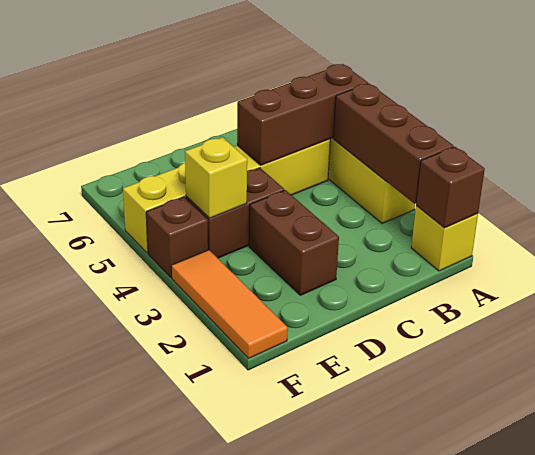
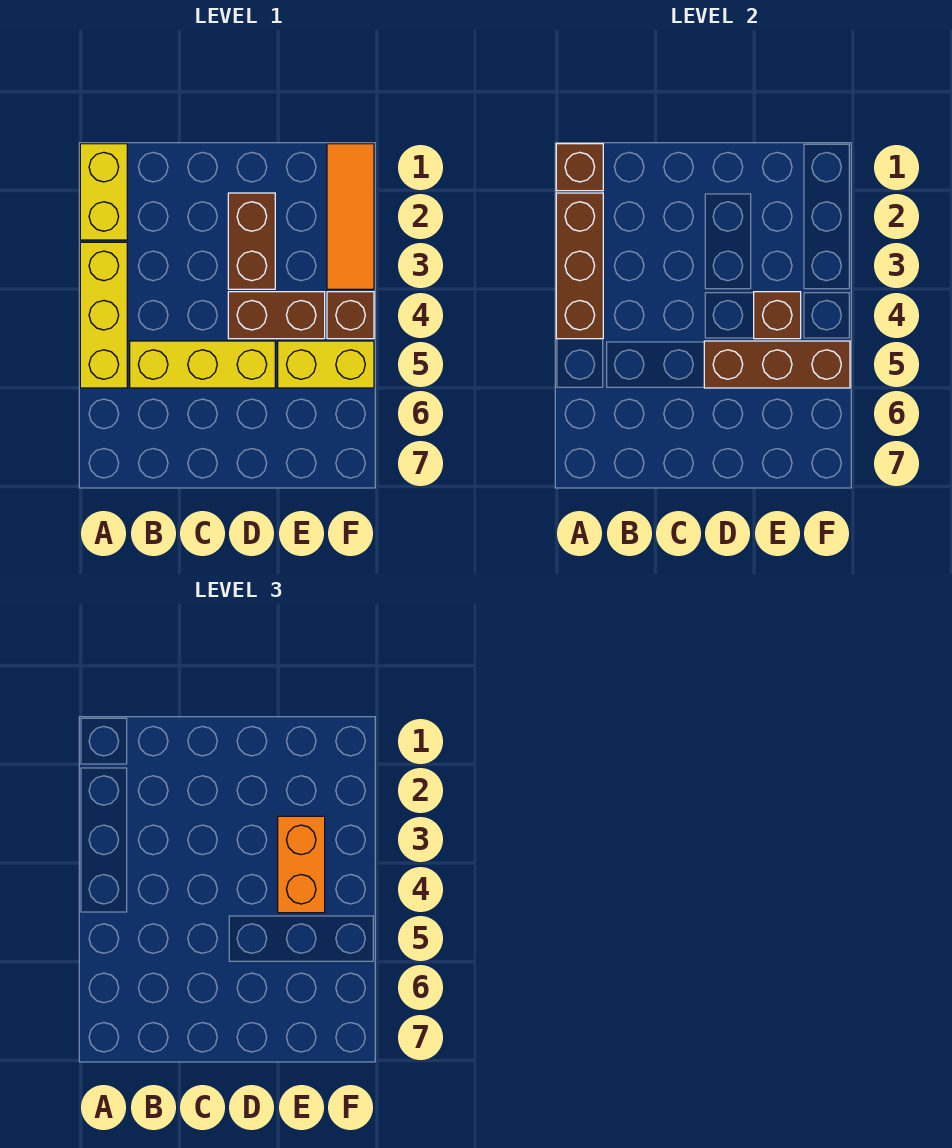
yellow brick A1 level 1 -> yellow brick A1:A2 level 1
brown brick A5:C5 level 2 -> brown brick D5:F5 level 2
none -> orange brick E3:E4 level 3
yellow brick E4 level 2 -> brown brick E4 level 2

